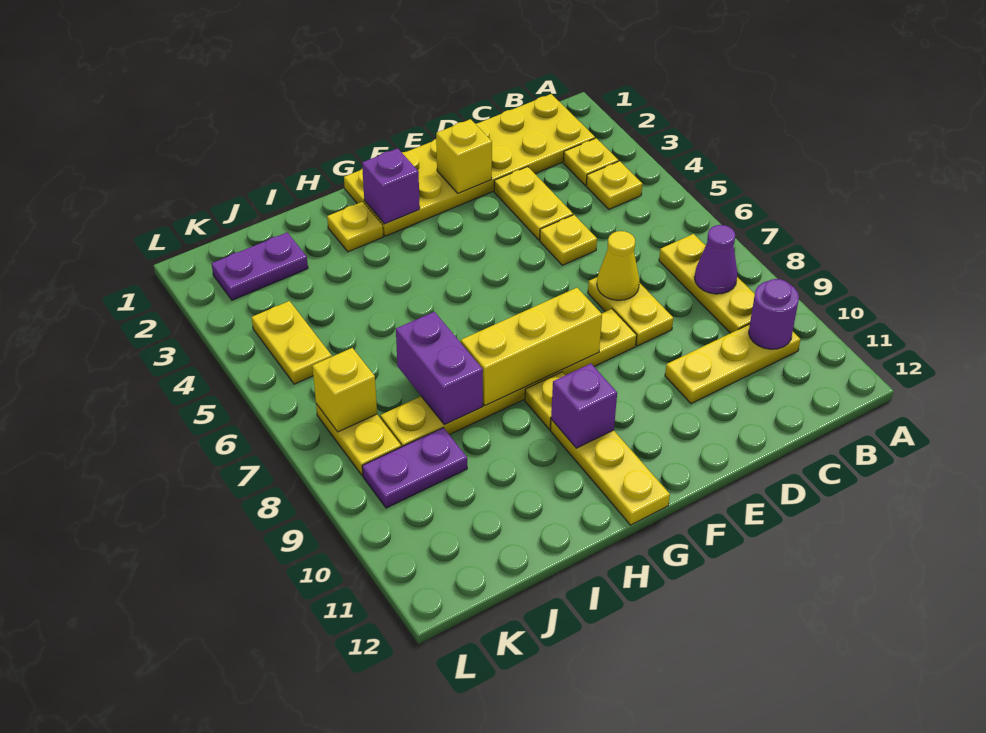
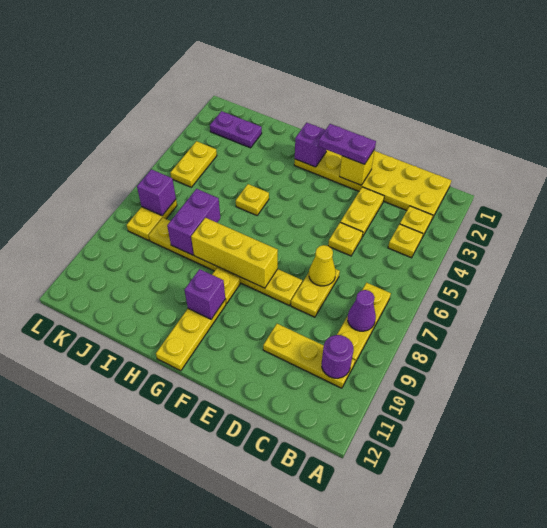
yellow plate H2 level 1 -> yellow plate H5 level 1
purple plate J9:K9 level 1 -> purple plate E2:F2 level 3
yellow brick K7 level 2 -> purple brick K7 level 2

